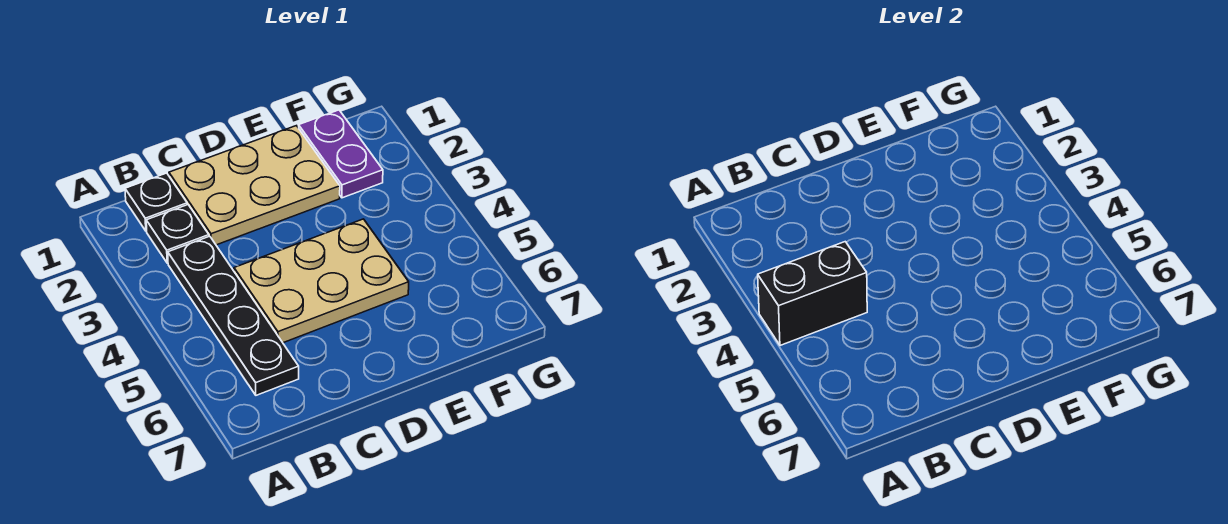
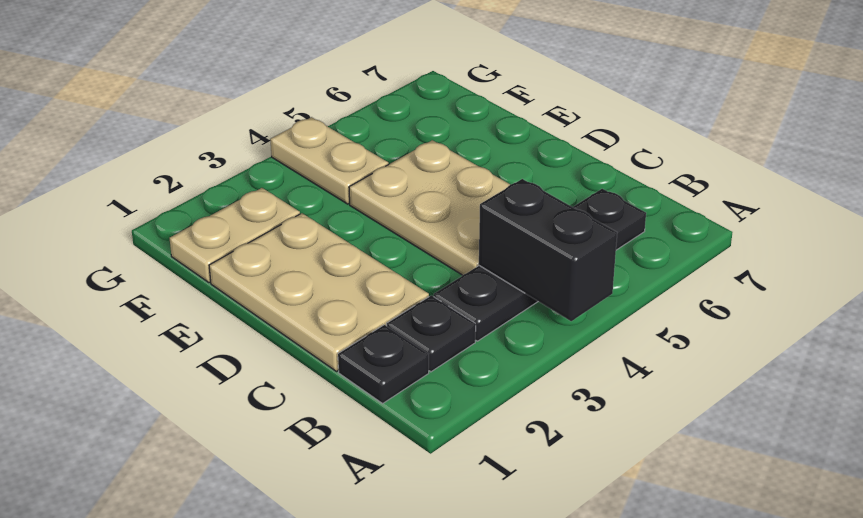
purple plate F1:F2 level 1 -> tan plate F1:F2 level 1
none -> tan plate F4:G4 level 1

